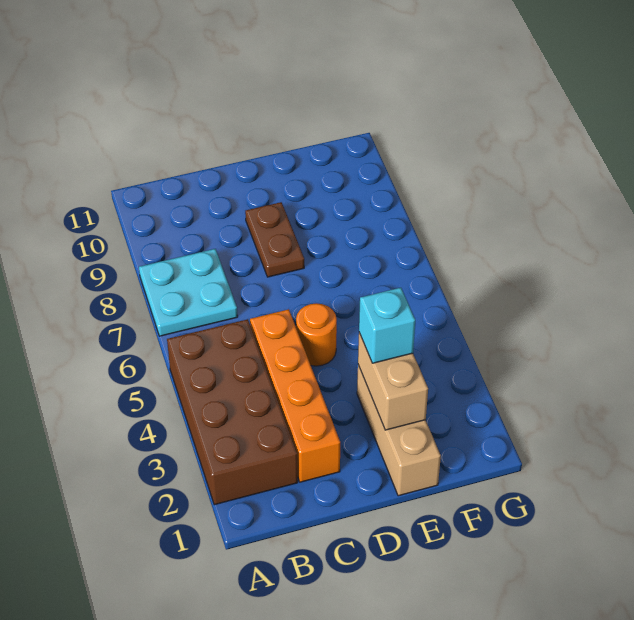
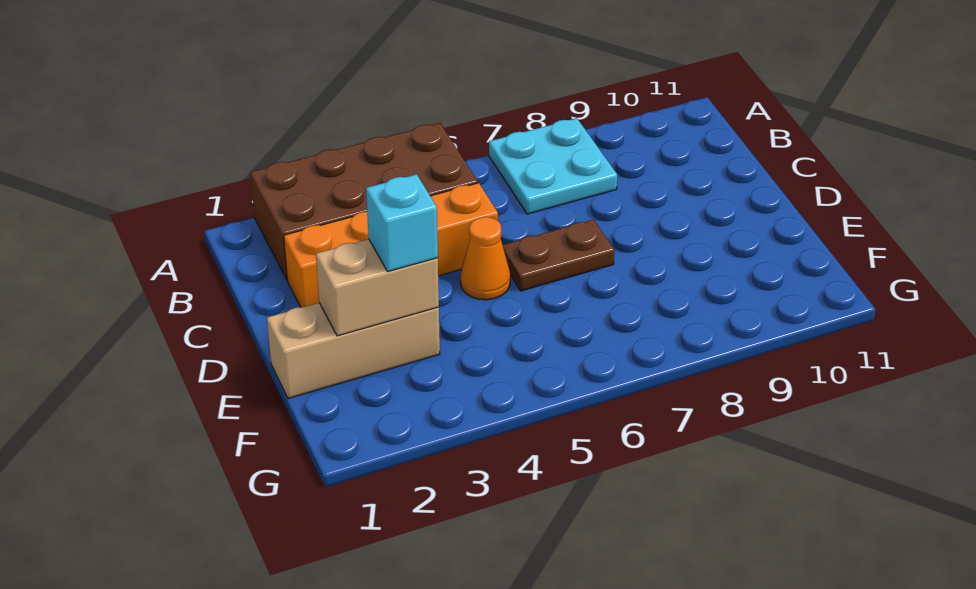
orange round brick D5 level 1 -> orange cone D5 level 1
brown plate D8:D9 level 1 -> brown plate D6:D7 level 1

